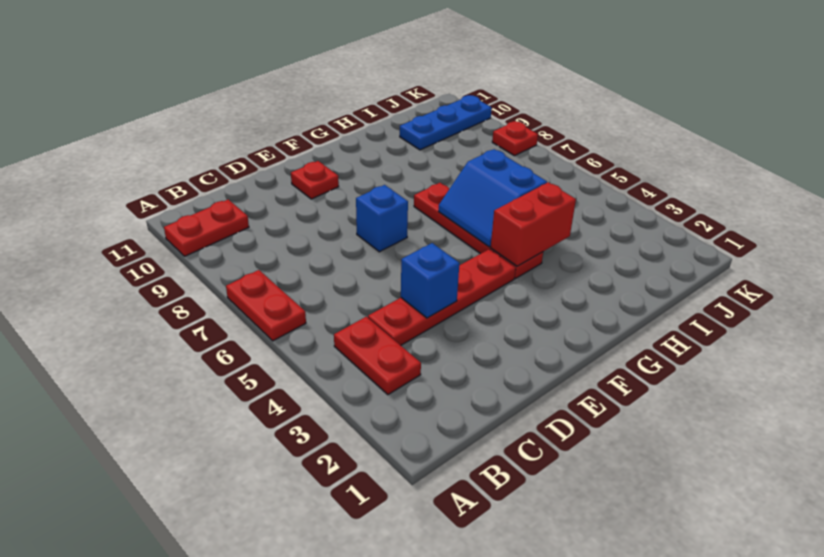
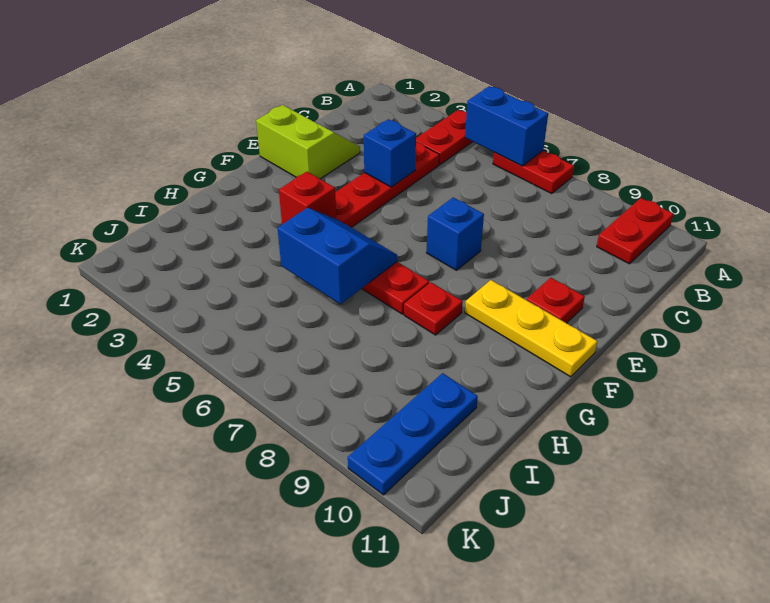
none -> blue brick A5:A6 level 2
red plate B3:B4 level 1 -> red plate A4:B4 level 1
none -> lime slope D1:E2 level 1 top E
none -> yellow plate F9:F11 level 1
red brick G4:H4 level 2 -> red brick G4 level 2
red plate K8 level 1 -> red plate G8 level 1

